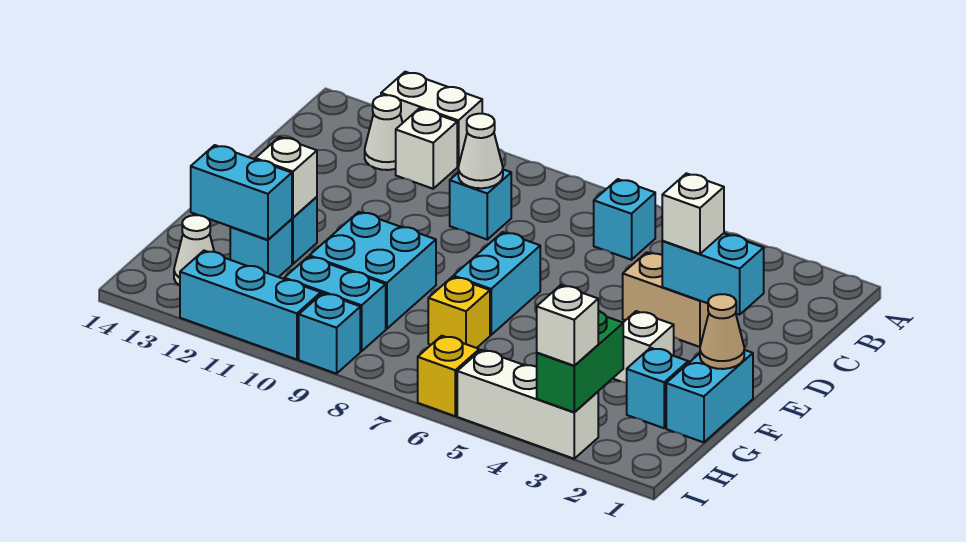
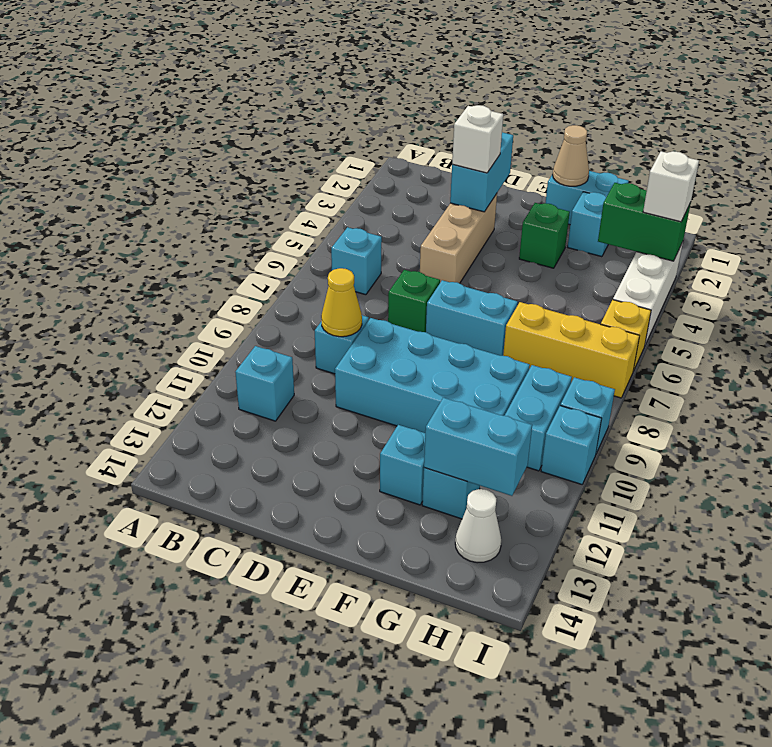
white brick A11:A12 level 1 -> none
white brick B11 level 1 -> cyan brick B11 level 1
white cone B12 level 1 -> none
white cone C9 level 2 -> yellow cone C9 level 2
tan brick D3:D4 level 1 -> tan brick D3:D5 level 1
none -> green brick D7 level 1
white brick F3 level 1 -> green brick F3 level 1
cyan brick F9:G10 level 1 -> cyan brick D9:G10 level 1
white brick F12 level 2 -> none
yellow brick G7 level 1 -> yellow brick G7:I7 level 1
cyan brick G12:G13 level 2 -> cyan brick G12:H12 level 2
cyan brick I10:I12 level 1 -> cyan brick I10 level 1

